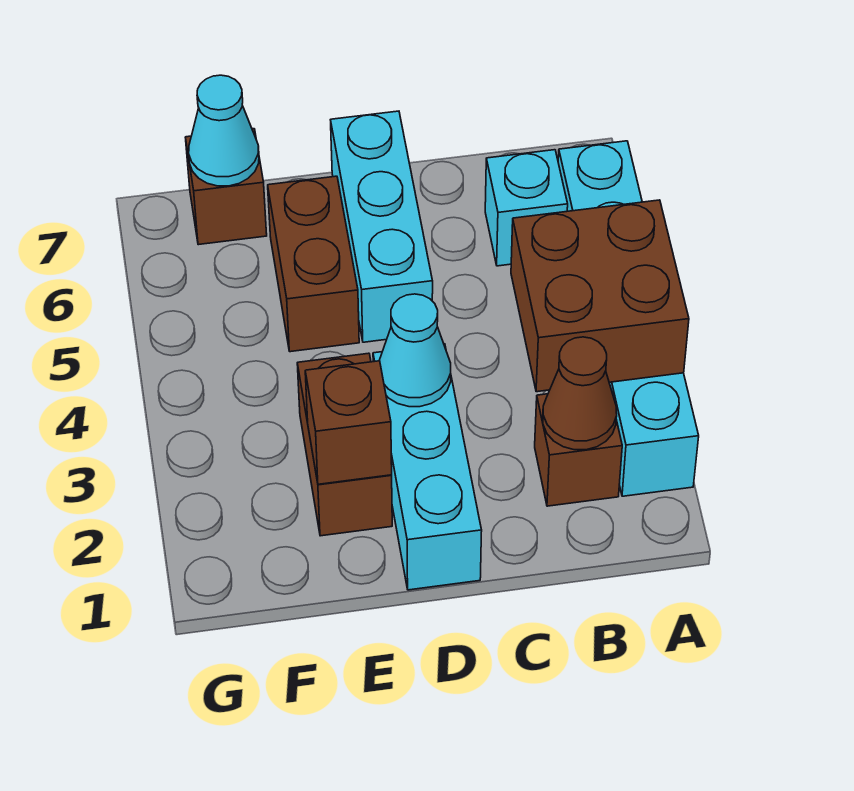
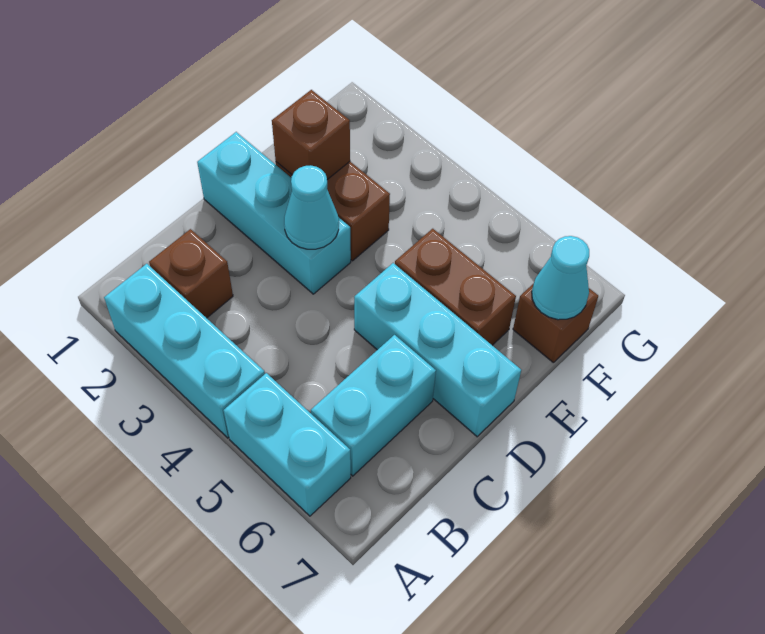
brown brick A3:B4 level 2 -> none
brown cone B2 level 2 -> none
cyan brick B6 level 1 -> cyan brick B6:C6 level 1

